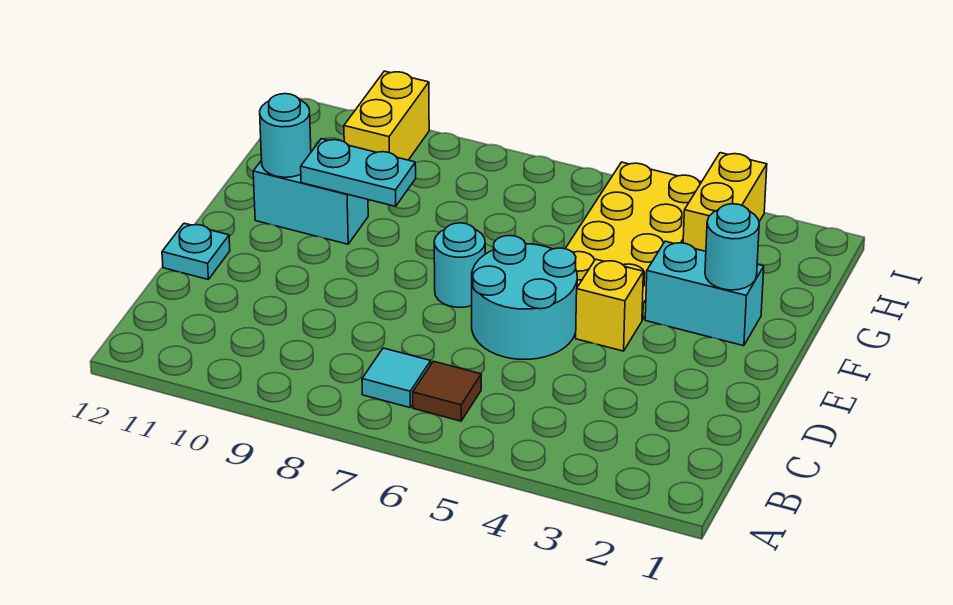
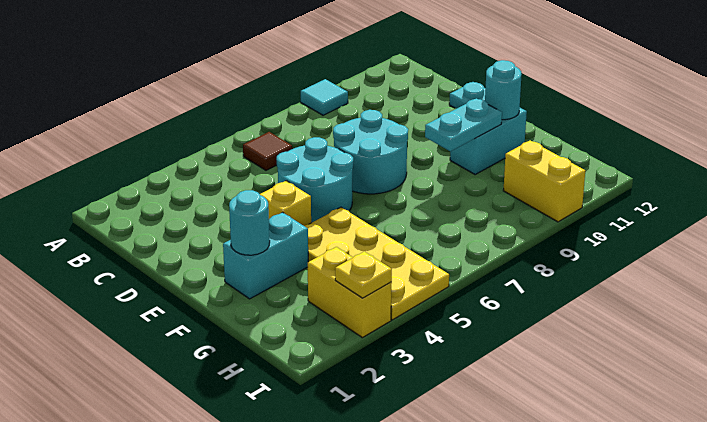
cyan tile B7 level 1 -> cyan tile A9 level 1
cyan round brick E7 level 1 -> cyan round brick D7:E8 level 1
none -> yellow plate I3 level 2

